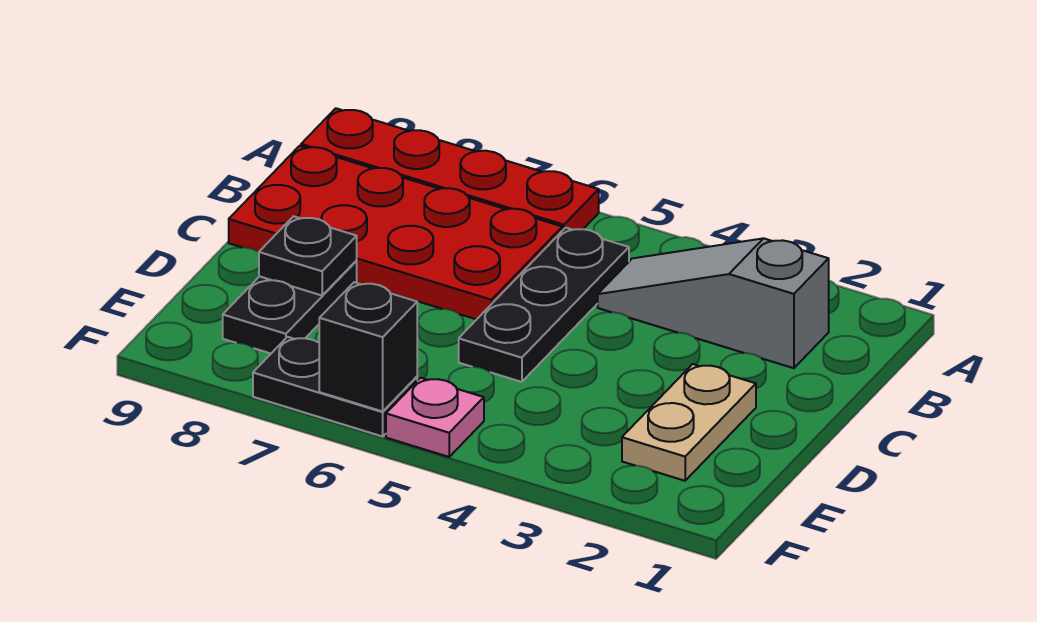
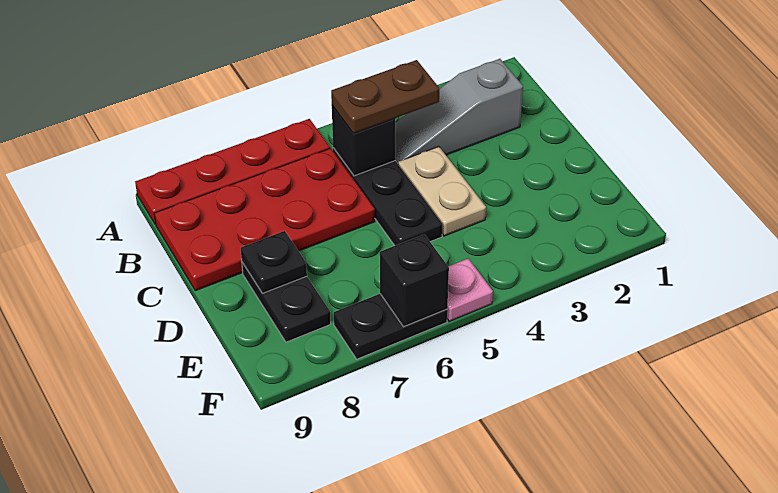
none -> brown plate B4:B5 level 3
none -> black brick B5 level 2
tan plate D2:E2 level 1 -> tan plate C4:D4 level 1

